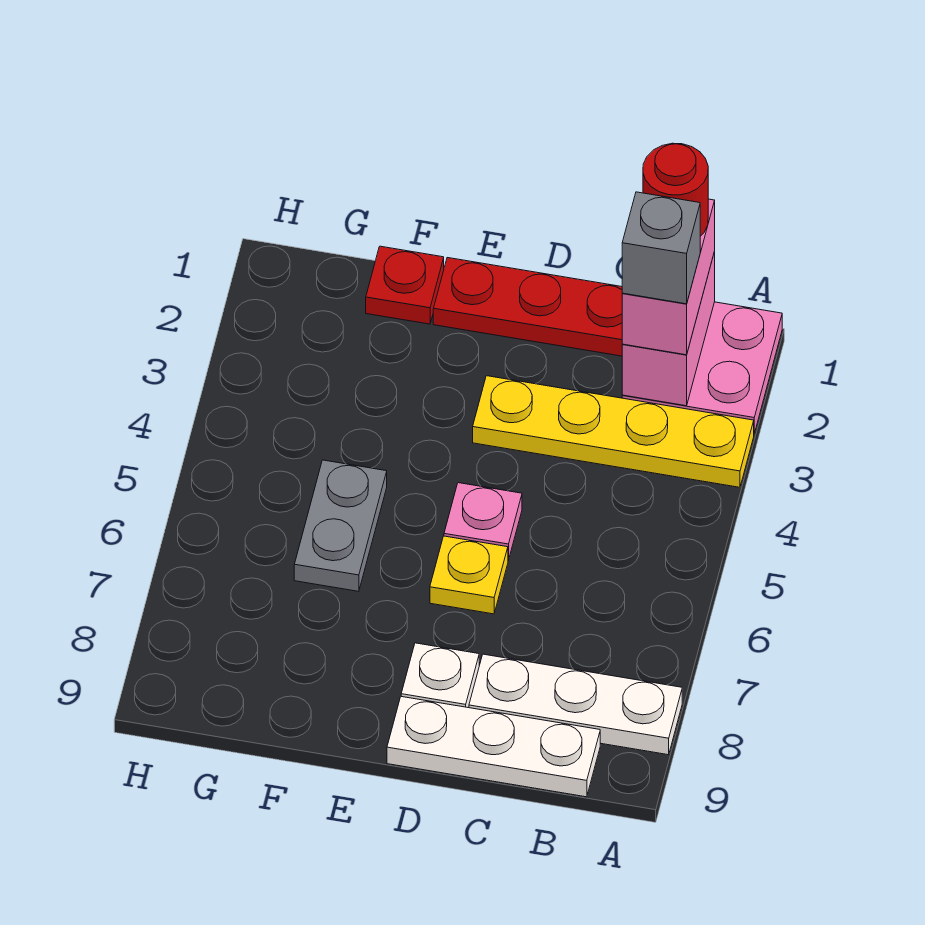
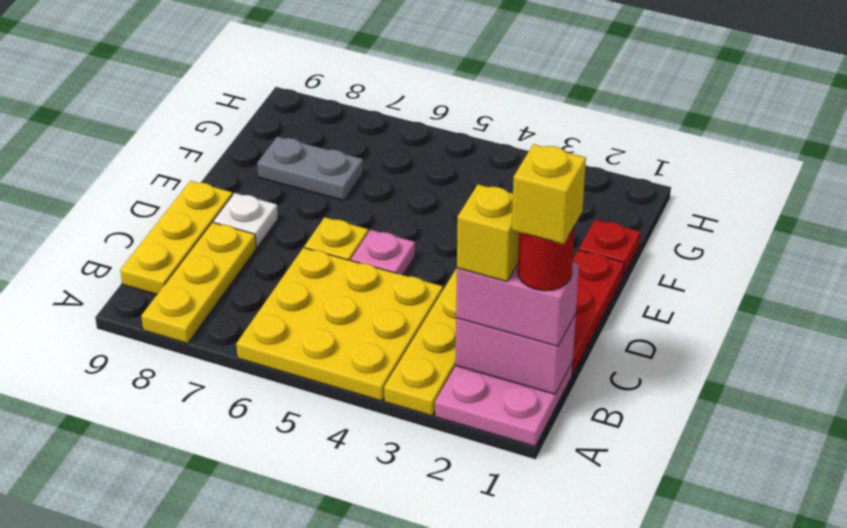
none -> yellow plate A4:C6 level 1
white plate A8:C8 level 1 -> yellow plate A8:C8 level 1
none -> yellow brick B1 level 5
grey brick B2 level 4 -> yellow brick B2 level 4
white plate B9:D9 level 1 -> yellow plate B9:D9 level 1
grey plate F5:F6 level 1 -> grey plate F7:F8 level 1

